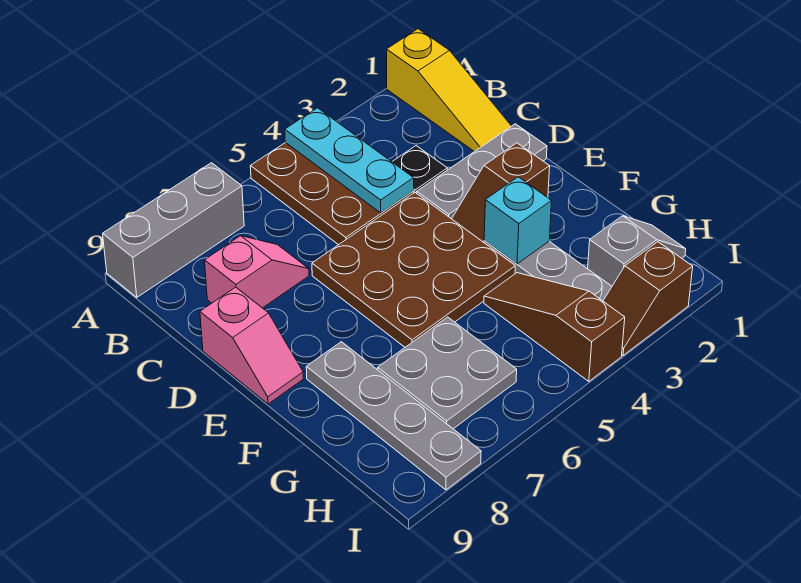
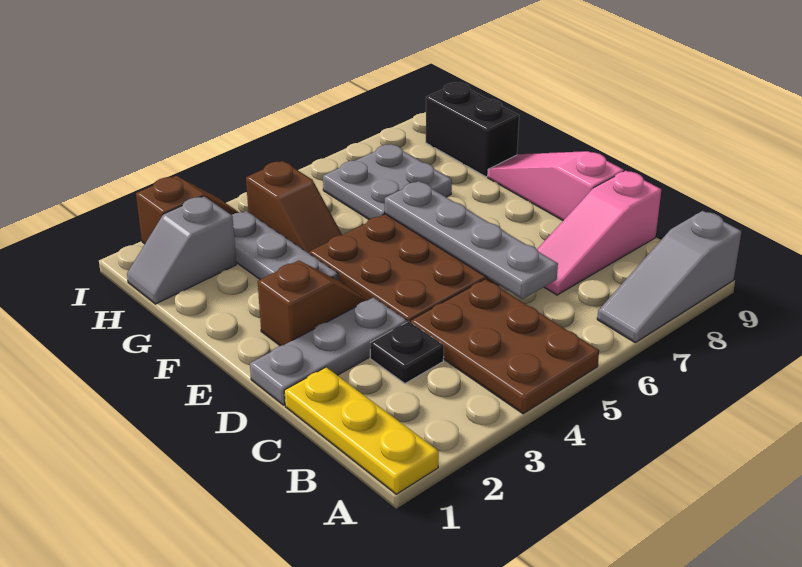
yellow slope A1:C1 level 1 top A -> yellow plate A1:C1 level 1
cyan plate A4:C4 level 2 -> none
grey brick A7:A9 level 1 -> grey slope A7:A9 level 1 top 9
pink slope C7:C8 level 1 top 8 -> pink slope C7:C9 level 1 top 9
pink slope D9:E9 level 1 top D -> pink slope D9:F9 level 1 top D
cyan brick F3 level 2 -> none
grey plate F8:I8 level 1 -> grey plate C6:F6 level 2
brown slope G4:I4 level 1 top I -> brown slope G4:H4 level 1 top H
none -> black brick G9:H9 level 1

